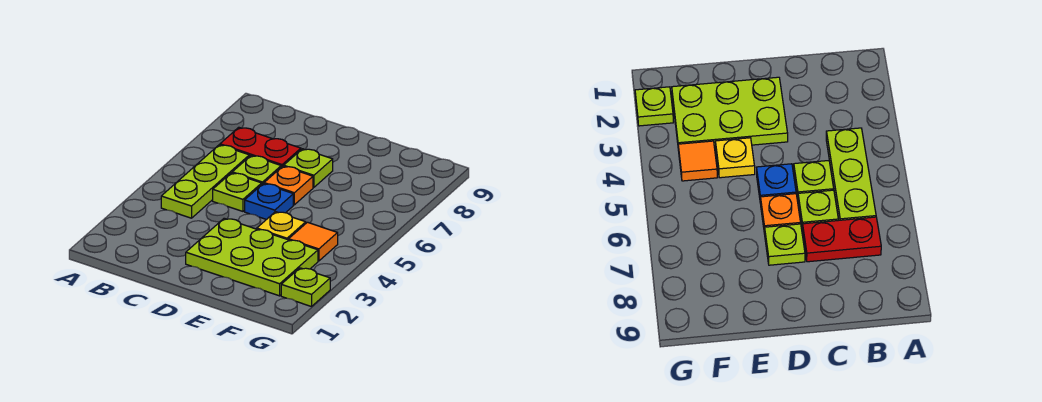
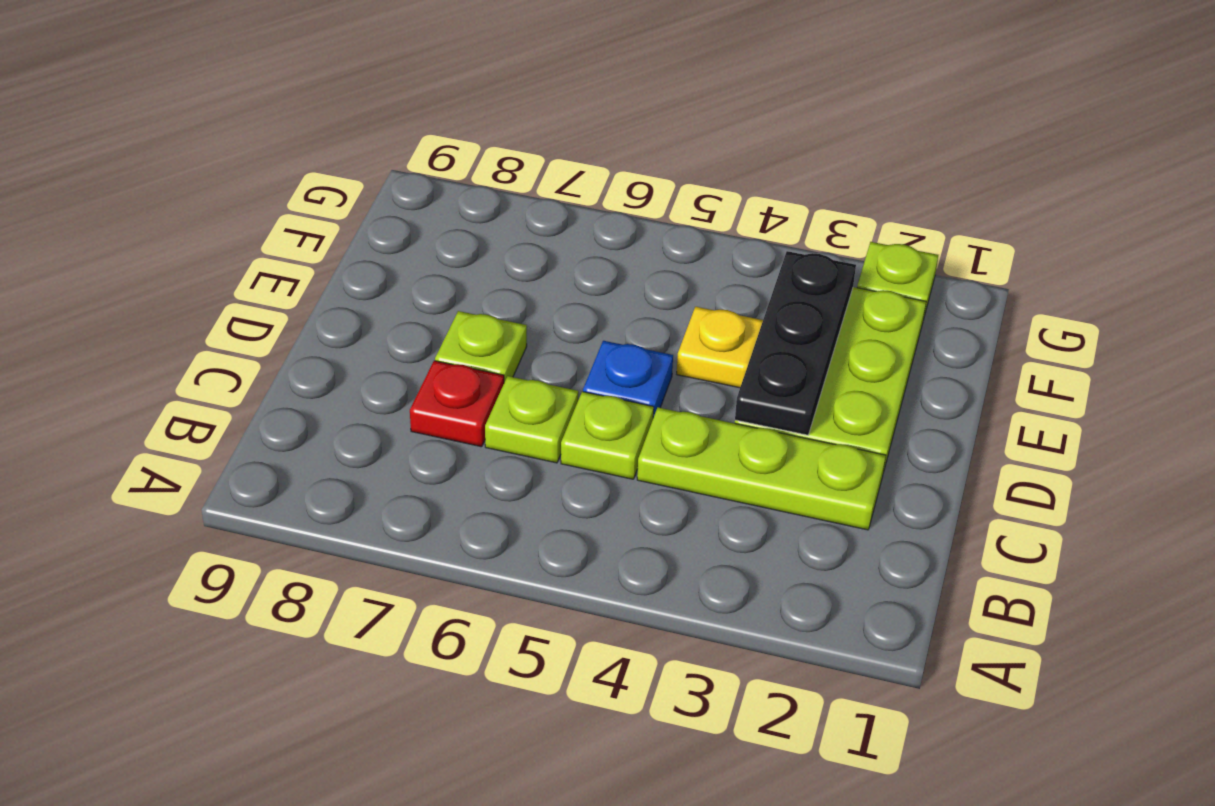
lime plate B4:B6 level 1 -> lime plate C2:C4 level 1
red plate B7:C7 level 1 -> red plate C7 level 1
none -> black plate D3:F3 level 2
orange plate D6 level 1 -> none
orange tile F4 level 1 -> none

